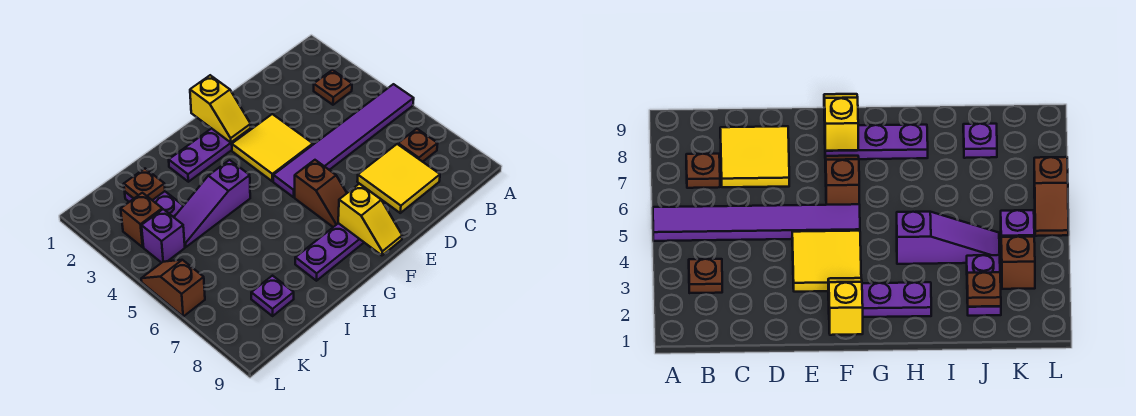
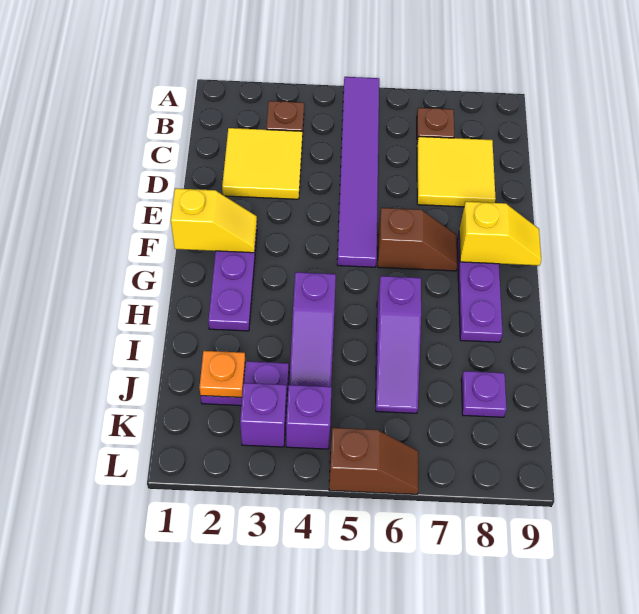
yellow tile E3:F4 level 1 -> yellow tile C2:D3 level 1
none -> purple slope H6:J6 level 1 top H
brown plate J2 level 2 -> orange plate J2 level 2
brown brick K3 level 1 -> purple brick K3 level 1
brown slope L5:L6 level 1 top 6 -> brown slope L5:L6 level 1 top 5

